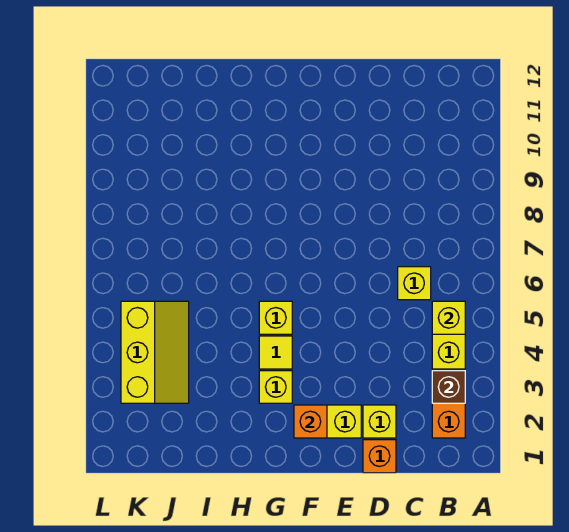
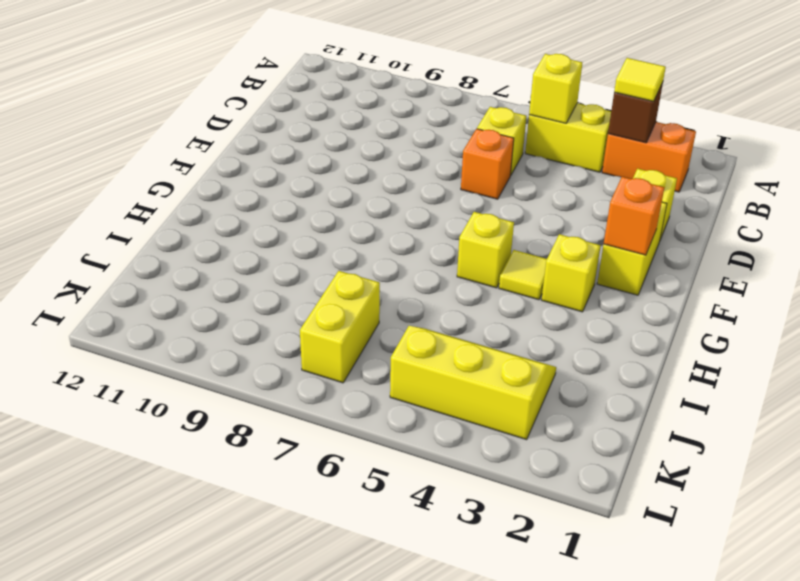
none -> yellow tile B3 level 3
orange brick D1 level 1 -> orange brick D6 level 1
none -> yellow brick J7:K7 level 1

